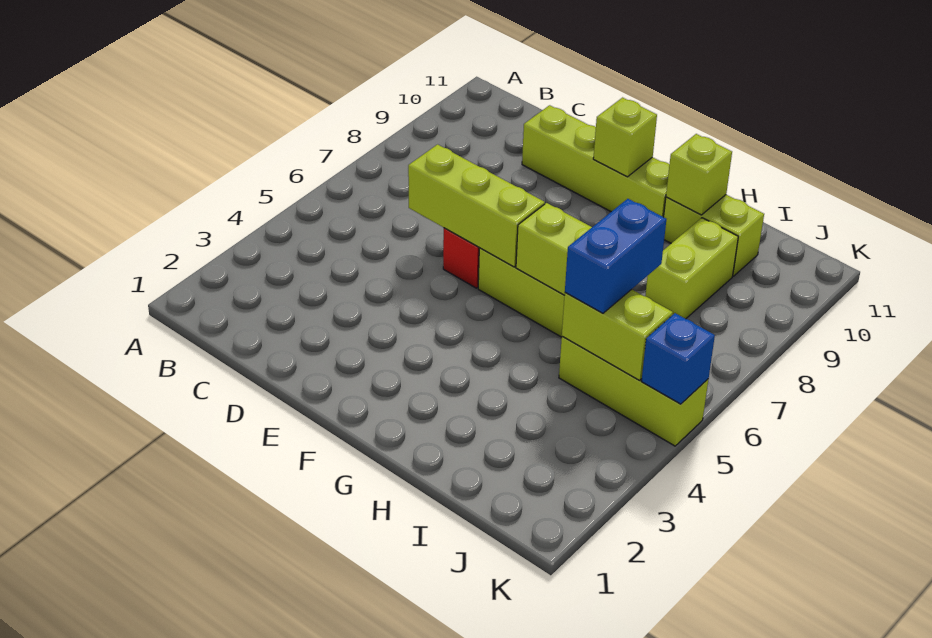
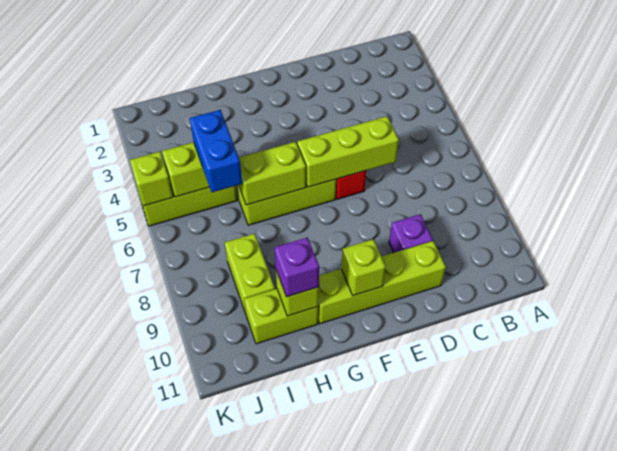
none -> purple brick D9 level 1
none -> purple brick H10 level 3
blue brick K5 level 2 -> lime brick K5 level 2

